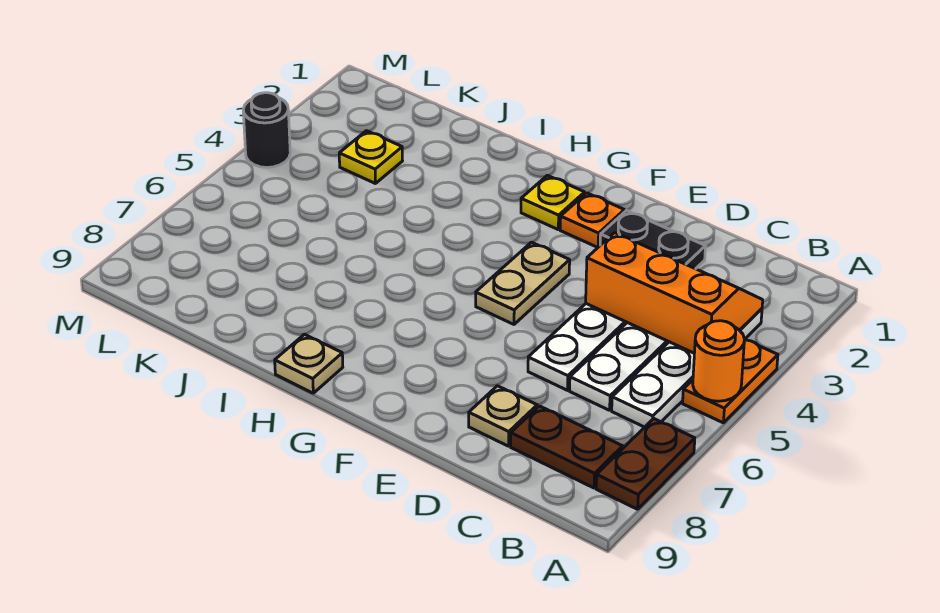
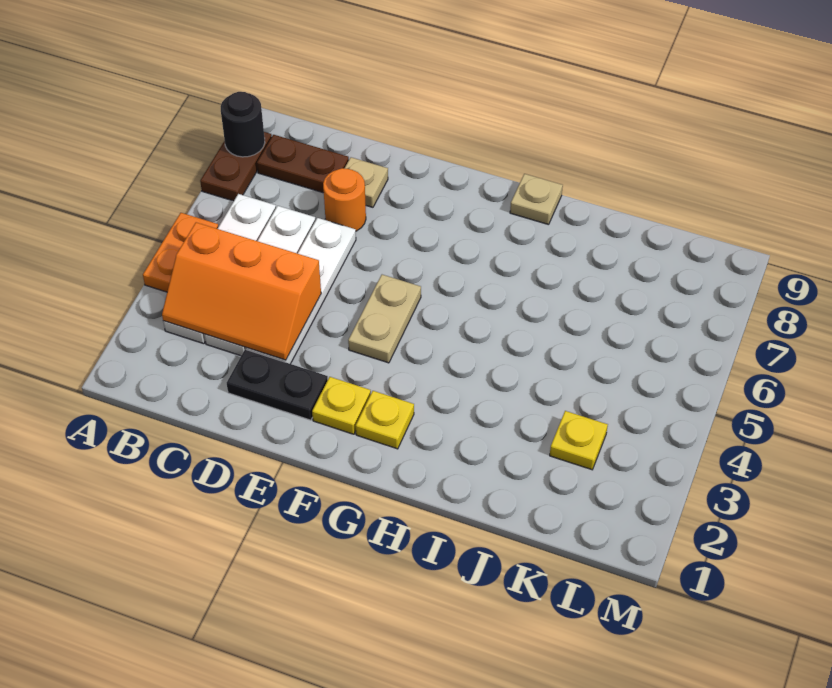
orange round brick A5 level 2 -> orange round brick D7 level 1
orange plate F2 level 1 -> yellow plate F2 level 1
black round brick M4 level 1 -> black round brick A8 level 2

